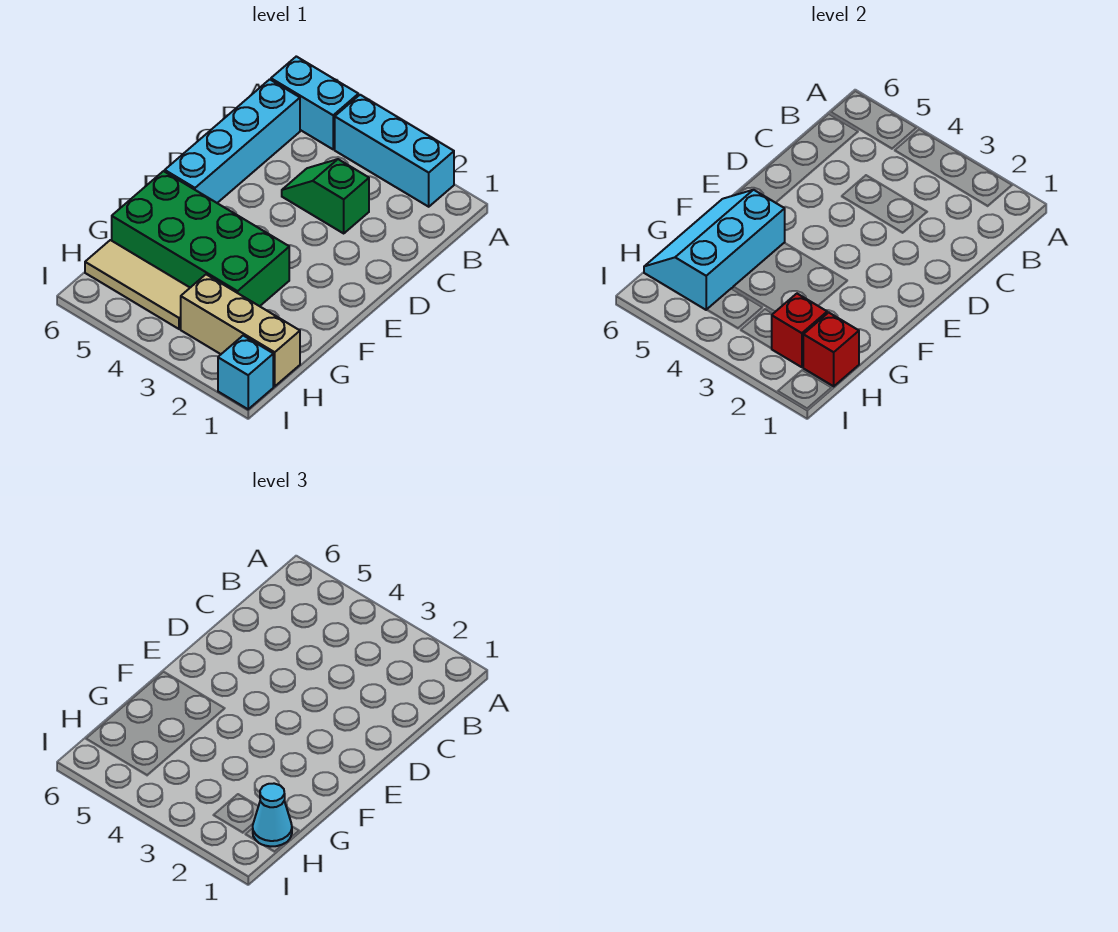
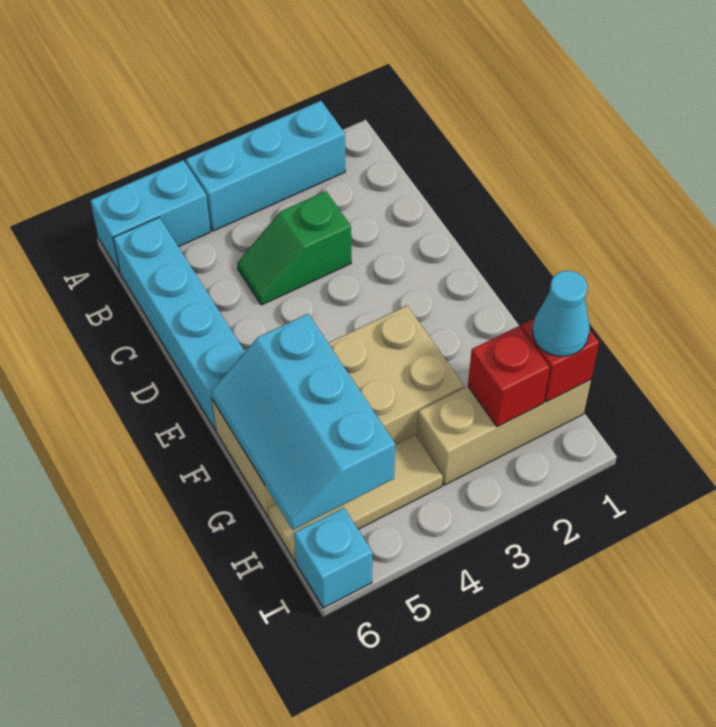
green brick F3:G6 level 1 -> tan brick F3:G6 level 1
cyan brick I1 level 1 -> cyan brick I6 level 1

